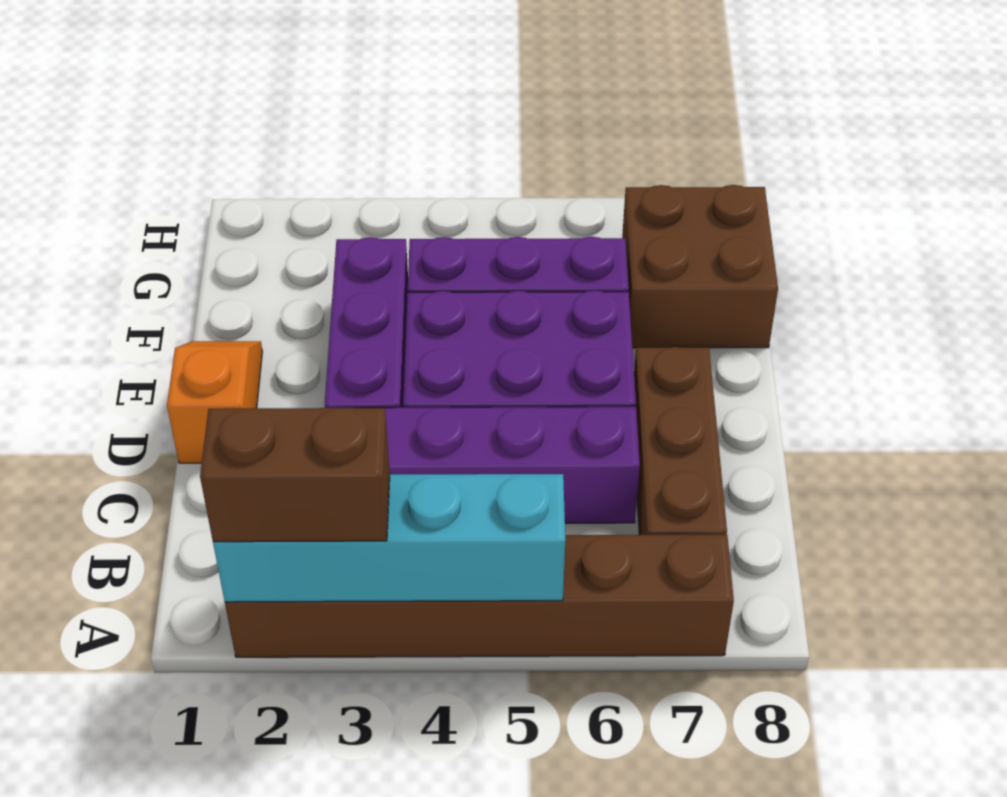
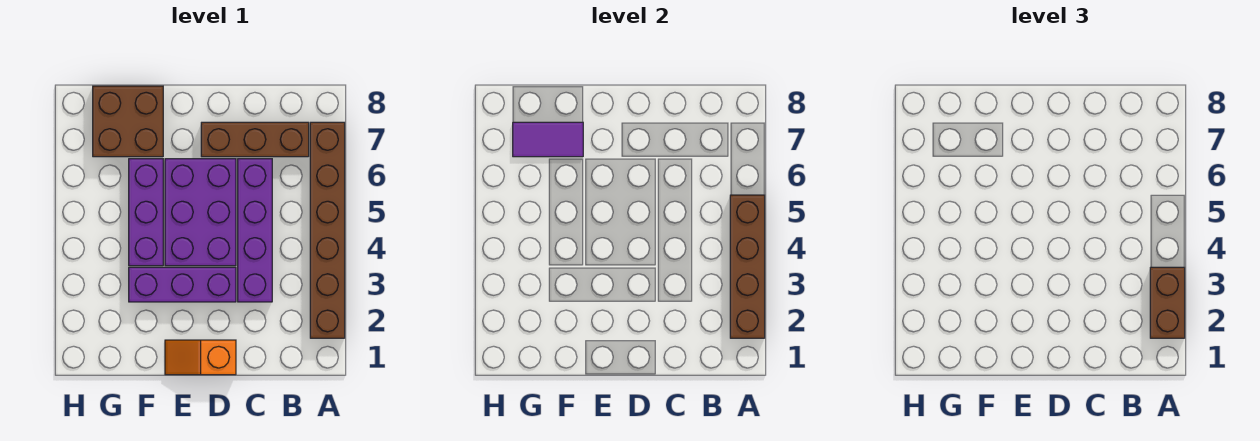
cyan brick A2:A5 level 2 -> brown brick A2:A5 level 2
none -> purple tile F7:G7 level 2

